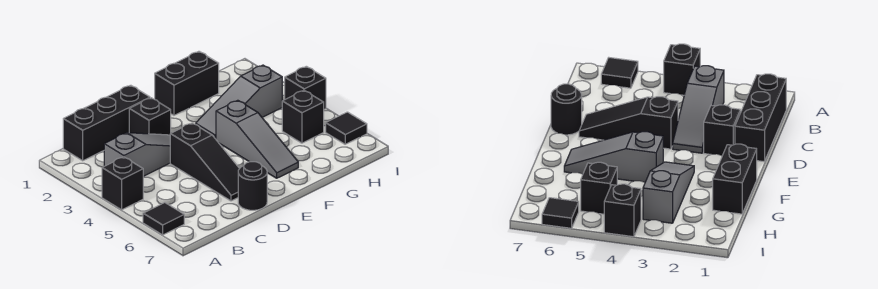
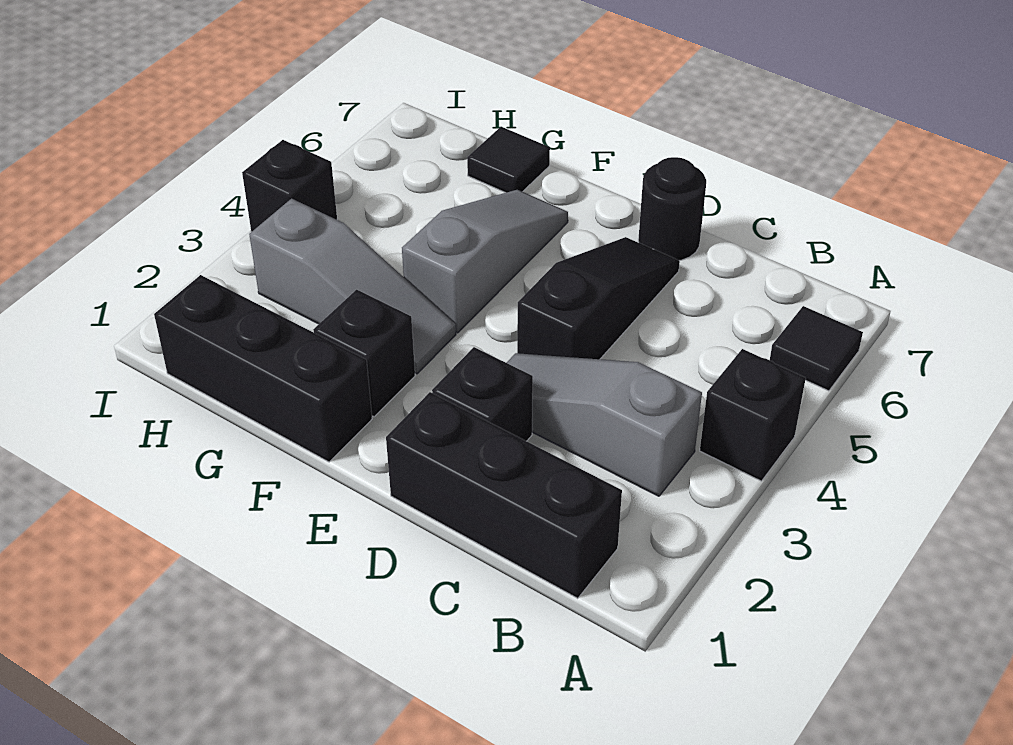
black brick F1:G1 level 1 -> black brick F1:H1 level 1
black brick H5 level 1 -> black brick F2 level 1
black tile I6 level 1 -> black tile G7 level 1

